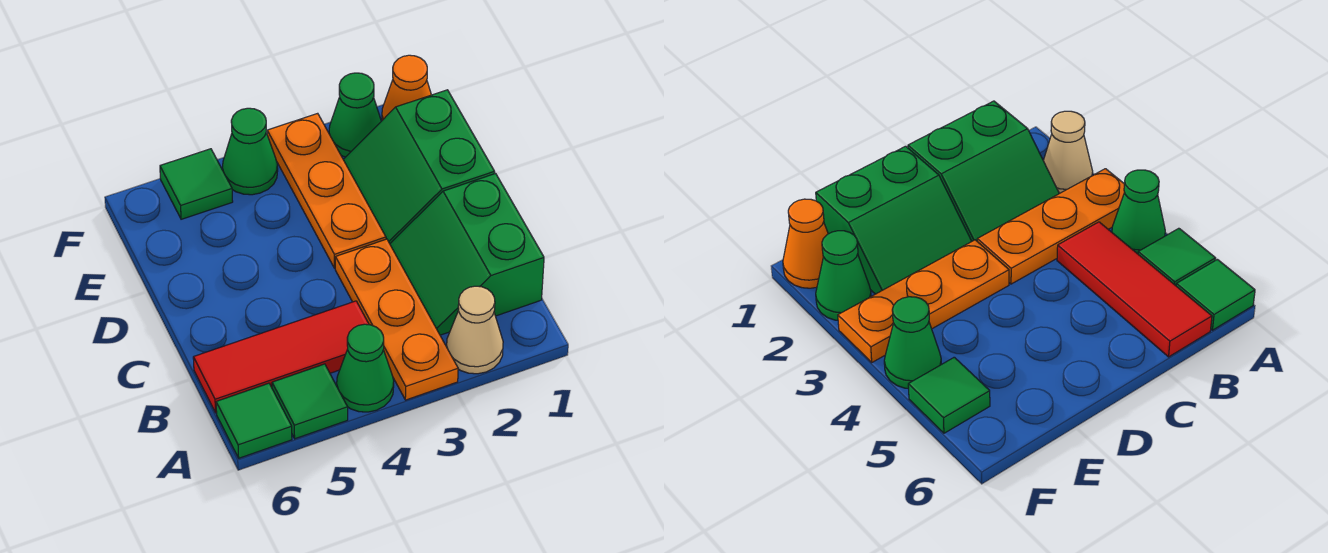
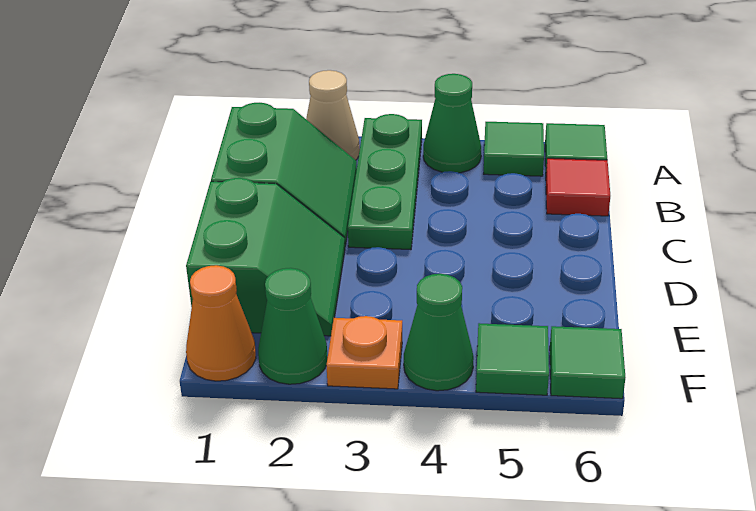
orange plate A3:C3 level 1 -> green plate A3:C3 level 1
red tile B4:B6 level 1 -> red tile B6 level 1
orange plate D3:F3 level 1 -> orange plate F3 level 1
none -> green tile F6 level 1

